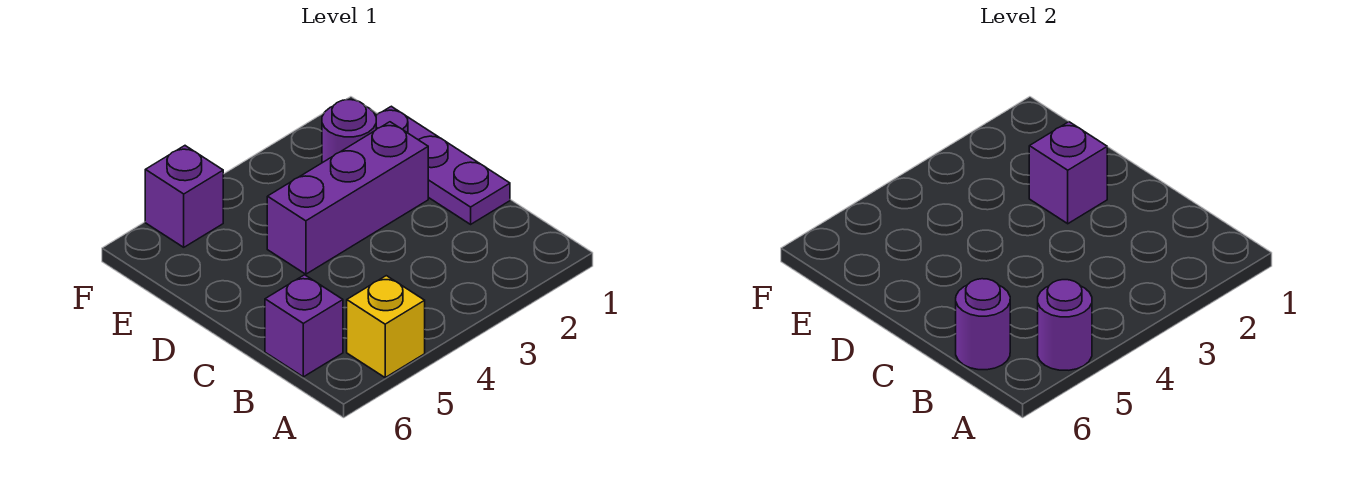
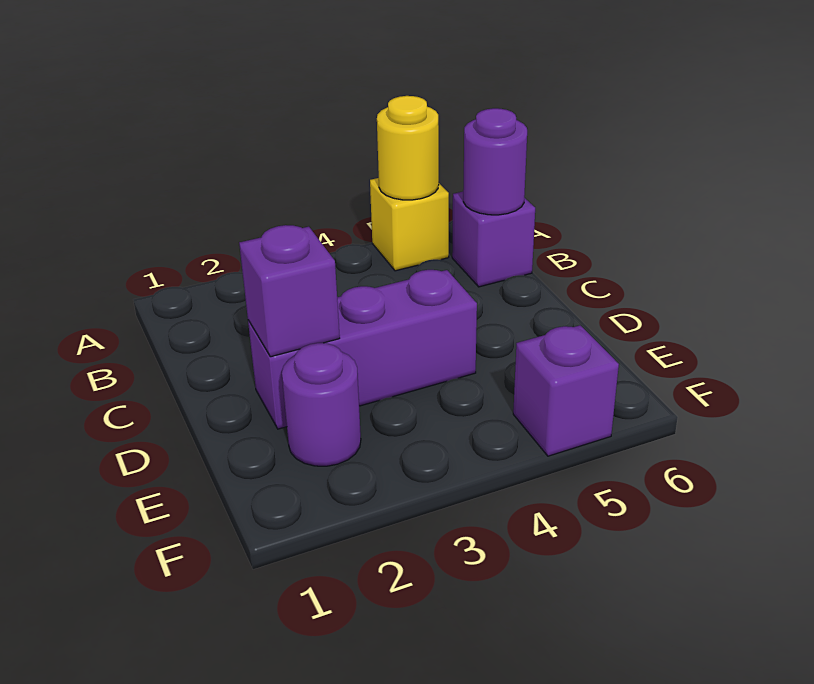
purple round brick A5 level 2 -> yellow round brick A5 level 2
purple plate C1:E1 level 1 -> none

